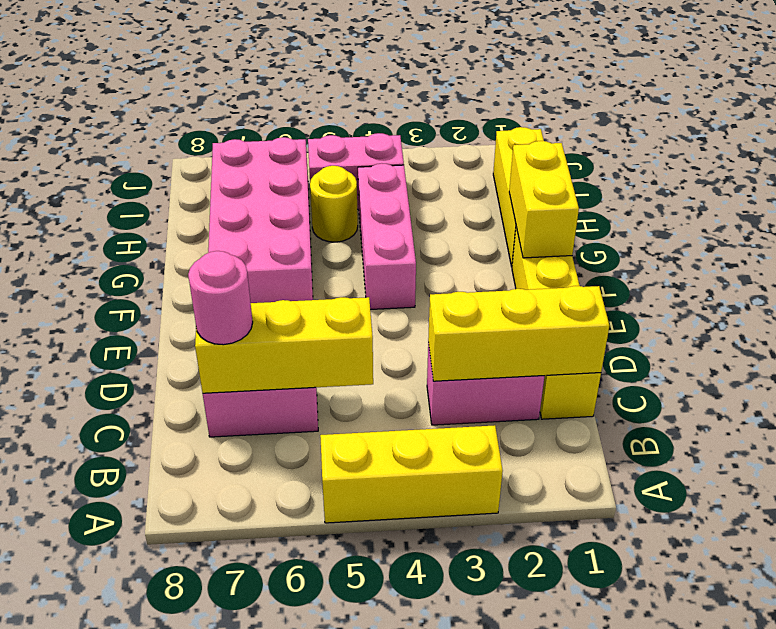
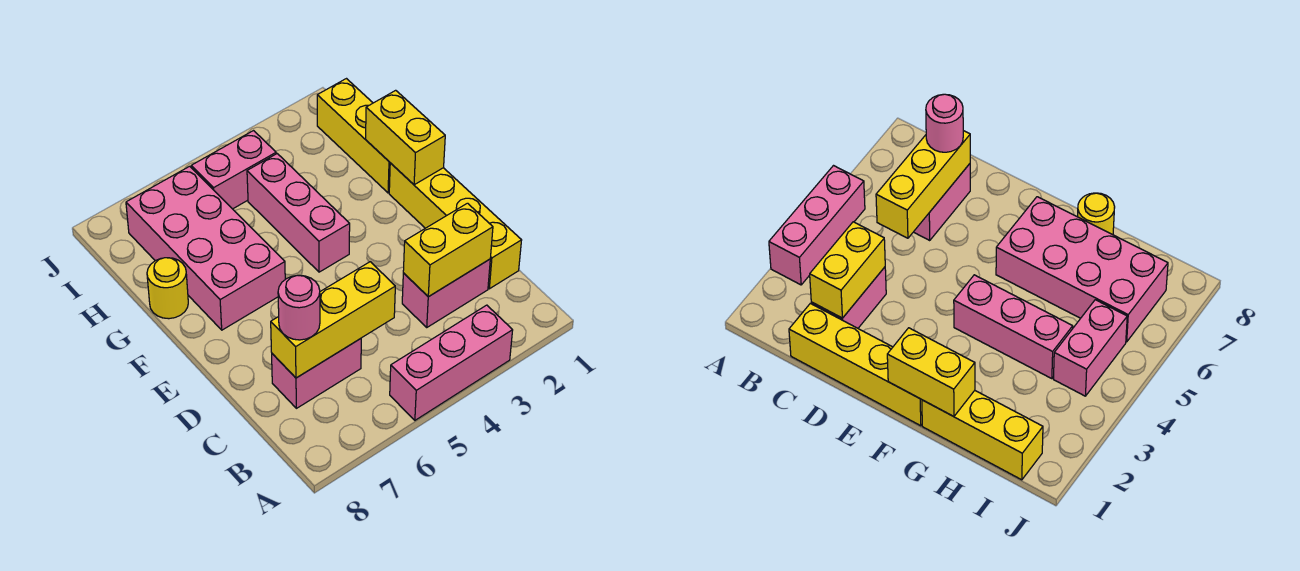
yellow brick A3:A5 level 1 -> pink brick A3:A5 level 1
yellow brick C1:C3 level 2 -> yellow brick C2:C3 level 2
yellow round brick H5 level 1 -> yellow round brick G8 level 1

